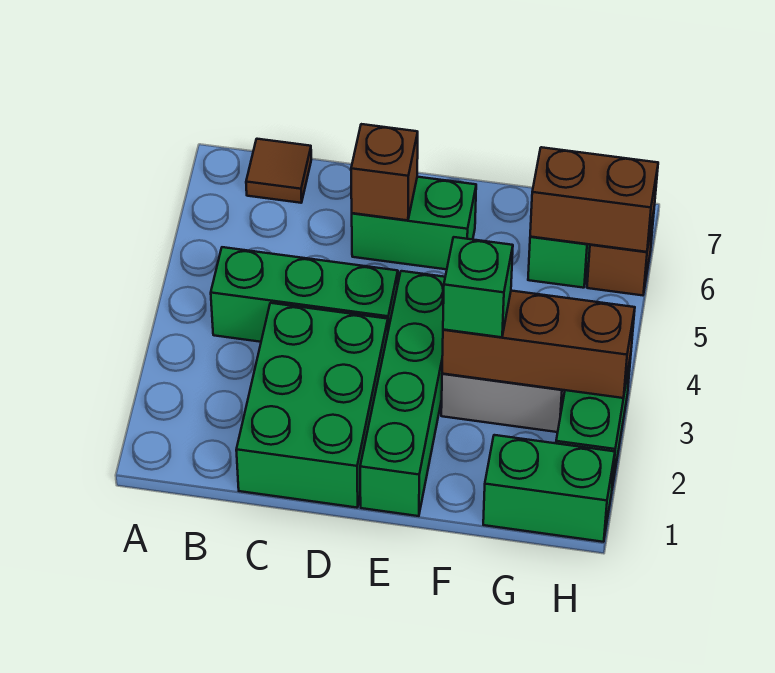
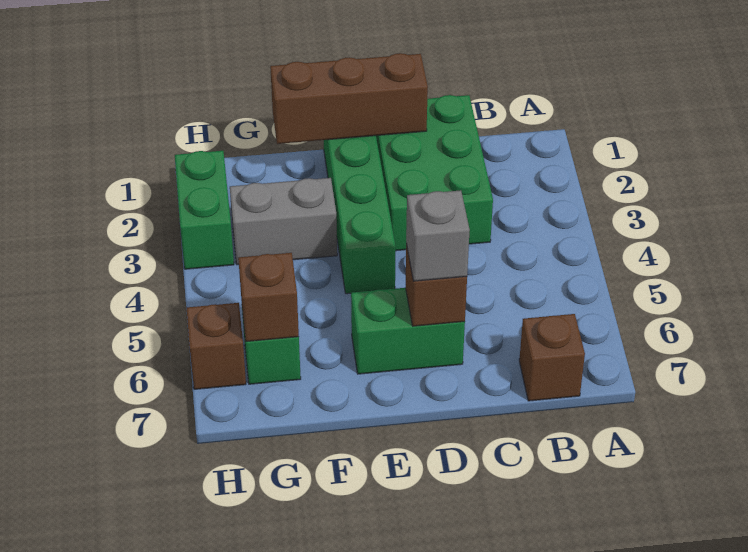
green brick B4:D4 level 1 -> none
brown tile B7 level 1 -> brown brick B7 level 1
none -> grey brick D6 level 3
brown brick F3:H3 level 2 -> brown brick D1:F1 level 2
green brick F3 level 3 -> none
green brick G1:H1 level 1 -> none
brown brick G6:H6 level 2 -> brown brick G6 level 2

